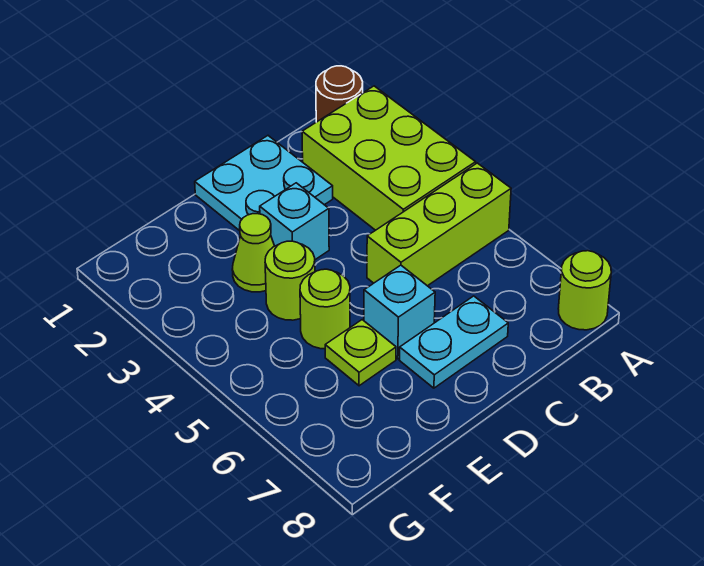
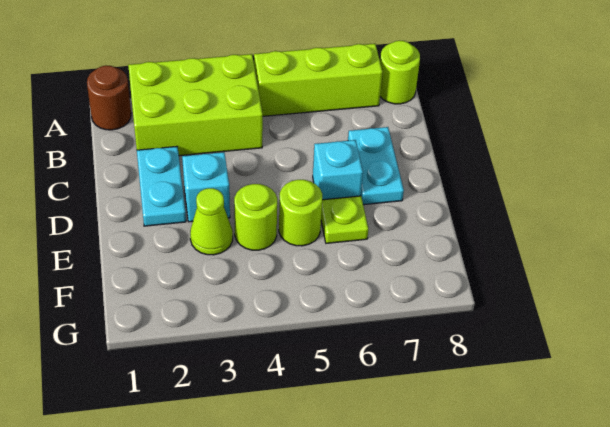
lime brick A5:C5 level 1 -> lime brick A5:A7 level 1
cyan plate C1:D2 level 1 -> cyan plate C2:D2 level 1

